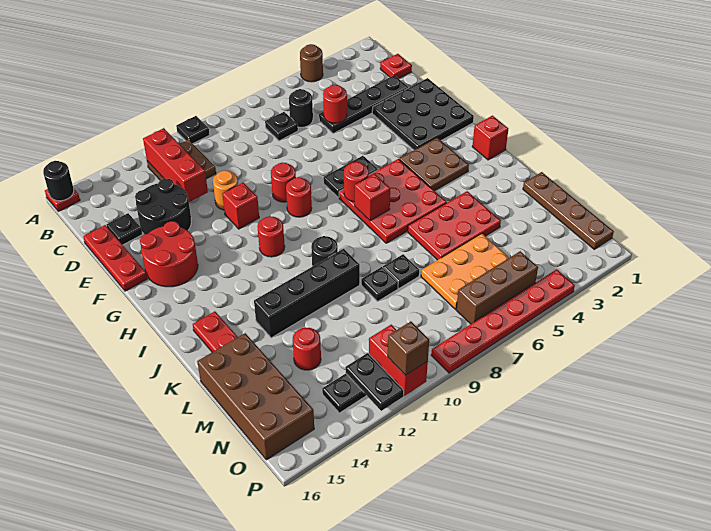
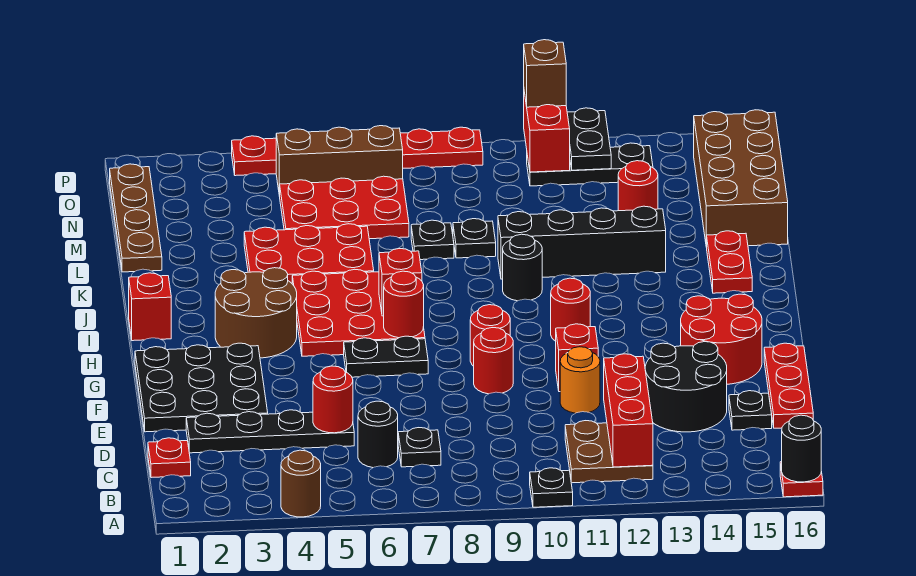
brown plate H3:I4 level 1 -> brown round brick H3:I4 level 1
orange plate M5:N7 level 1 -> red plate M5:N7 level 1

